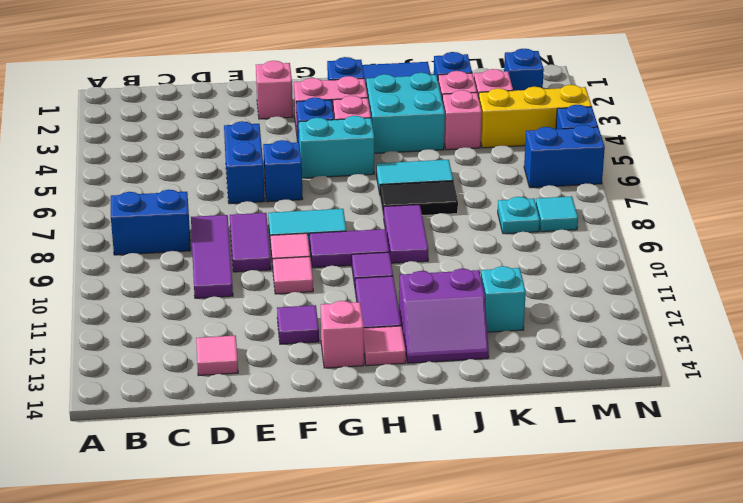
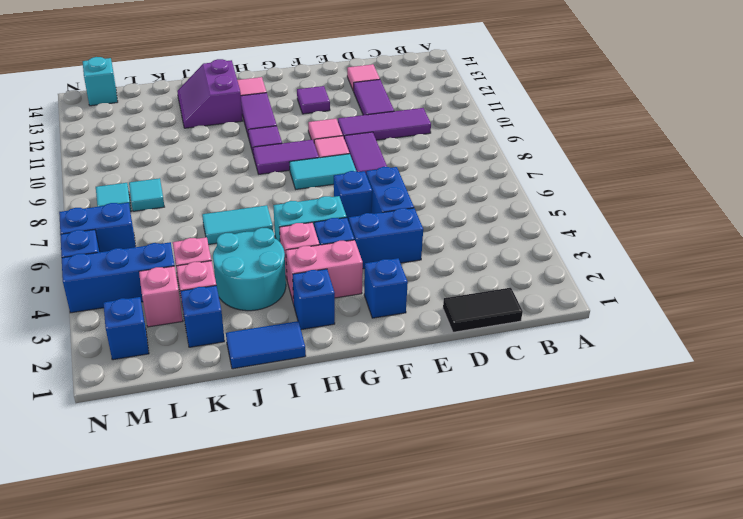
blue brick B8:C8 level 1 -> blue brick E4:F4 level 1
purple tile D8:D10 level 1 -> purple tile C10:E10 level 1
pink brick F2 level 1 -> blue brick F2 level 1
pink brick G13 level 1 -> none
cyan brick I3:J4 level 1 -> cyan round brick I3:J4 level 1
black tile I7:J7 level 1 -> black tile C1:D1 level 1
purple tile I8:I9 level 1 -> purple tile D11:D12 level 1
purple slope I12:J13 level 1 top 12 -> purple slope I12:J13 level 1 top I
cyan brick K12 level 1 -> cyan brick M14 level 1
yellow brick L4:N4 level 1 -> blue brick L4:N4 level 1
cyan plate L8 level 1 -> cyan tile L8 level 1

